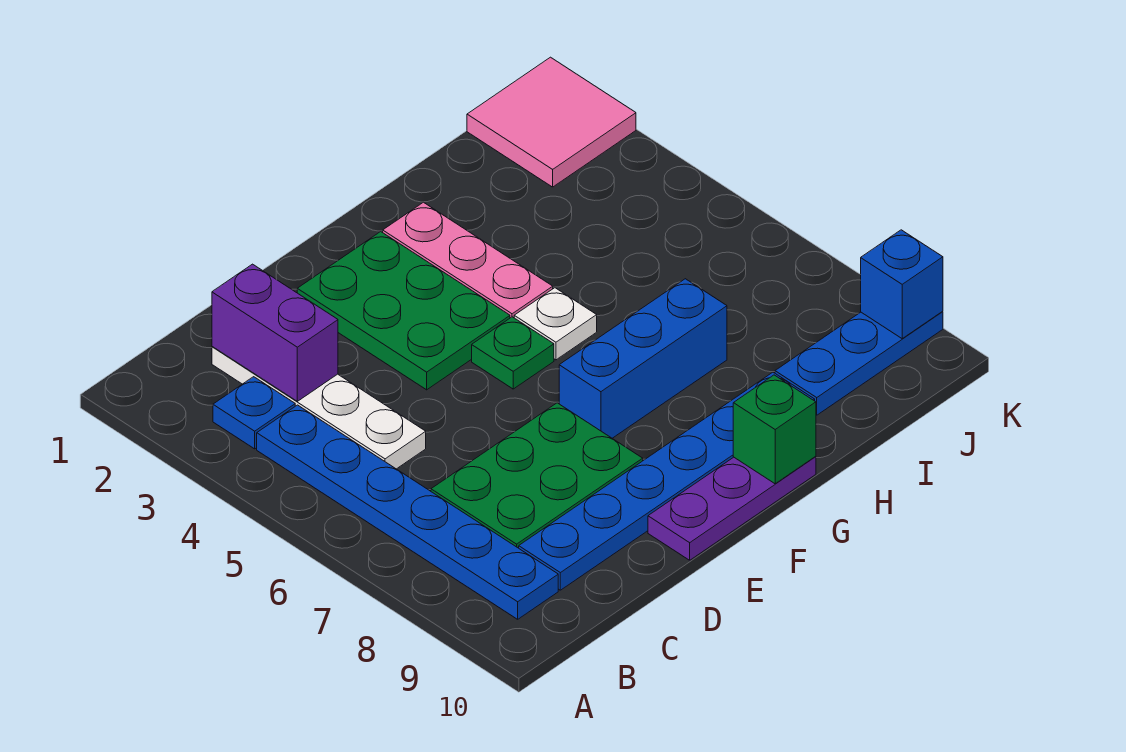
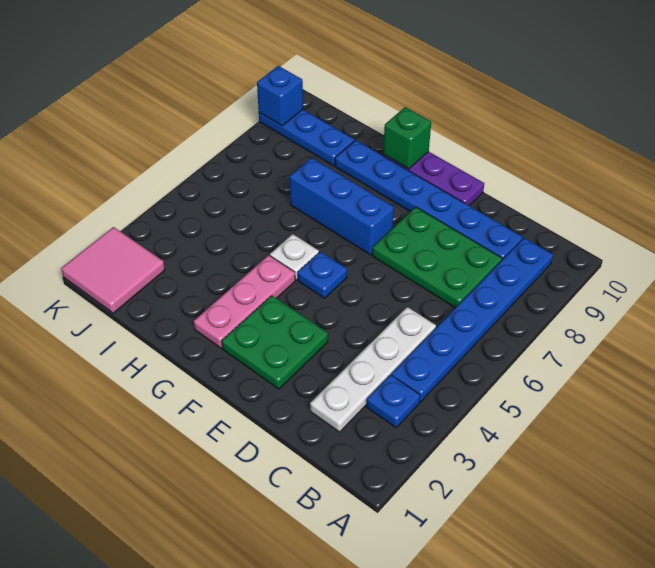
purple brick C2:C3 level 2 -> none
green plate E2:F4 level 1 -> green plate E2:F3 level 1
green plate F5 level 1 -> blue plate F5 level 1

